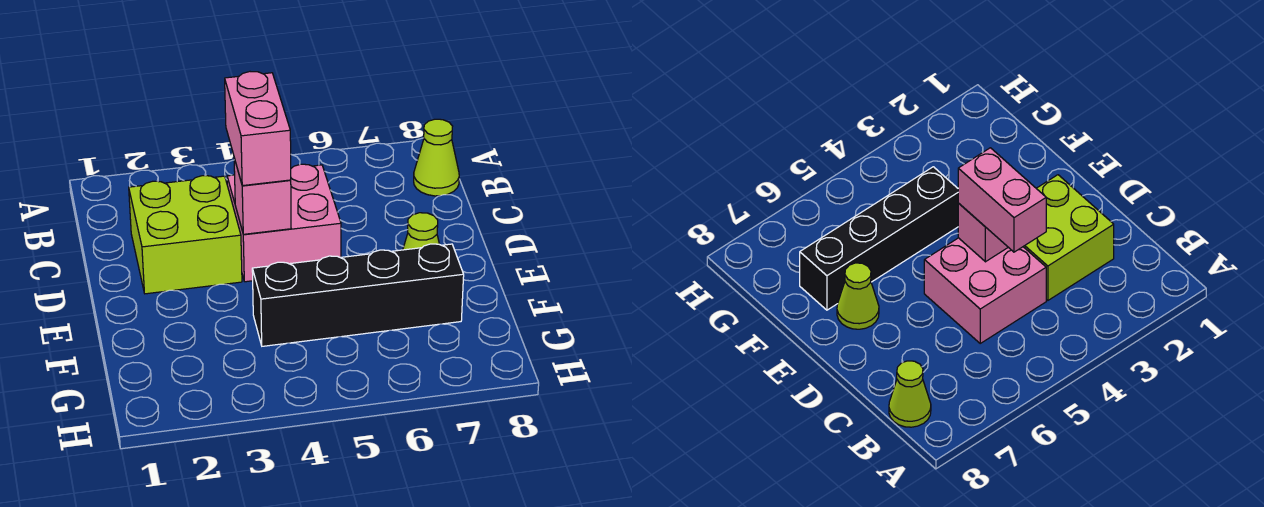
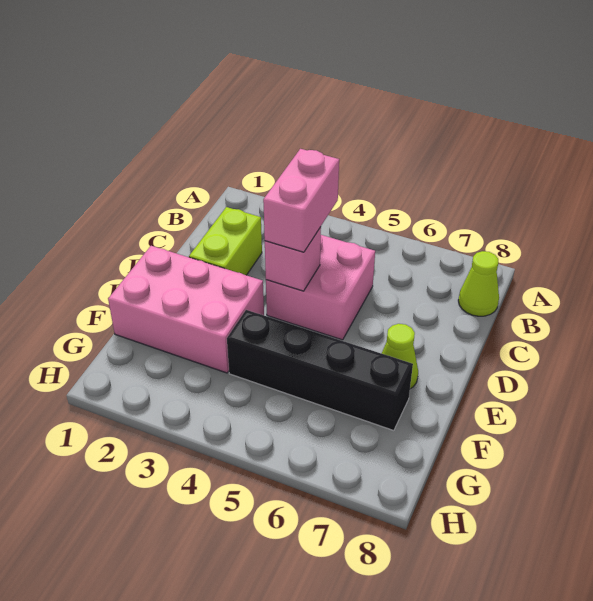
lime brick C2:D3 level 1 -> lime brick C2:D2 level 1
none -> pink brick E1:F3 level 1

